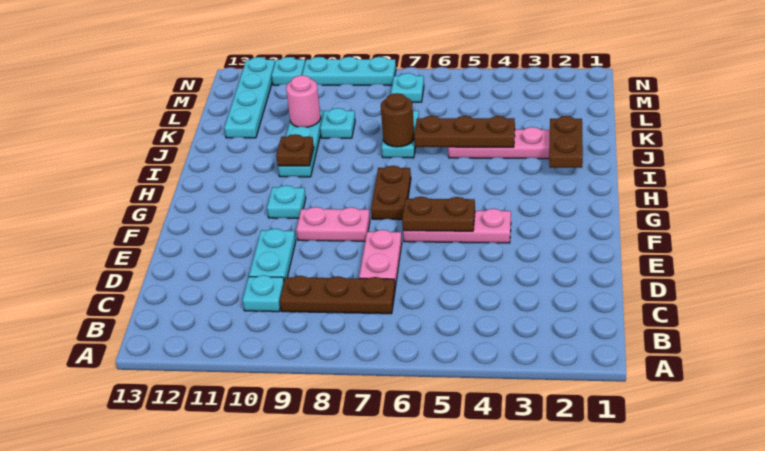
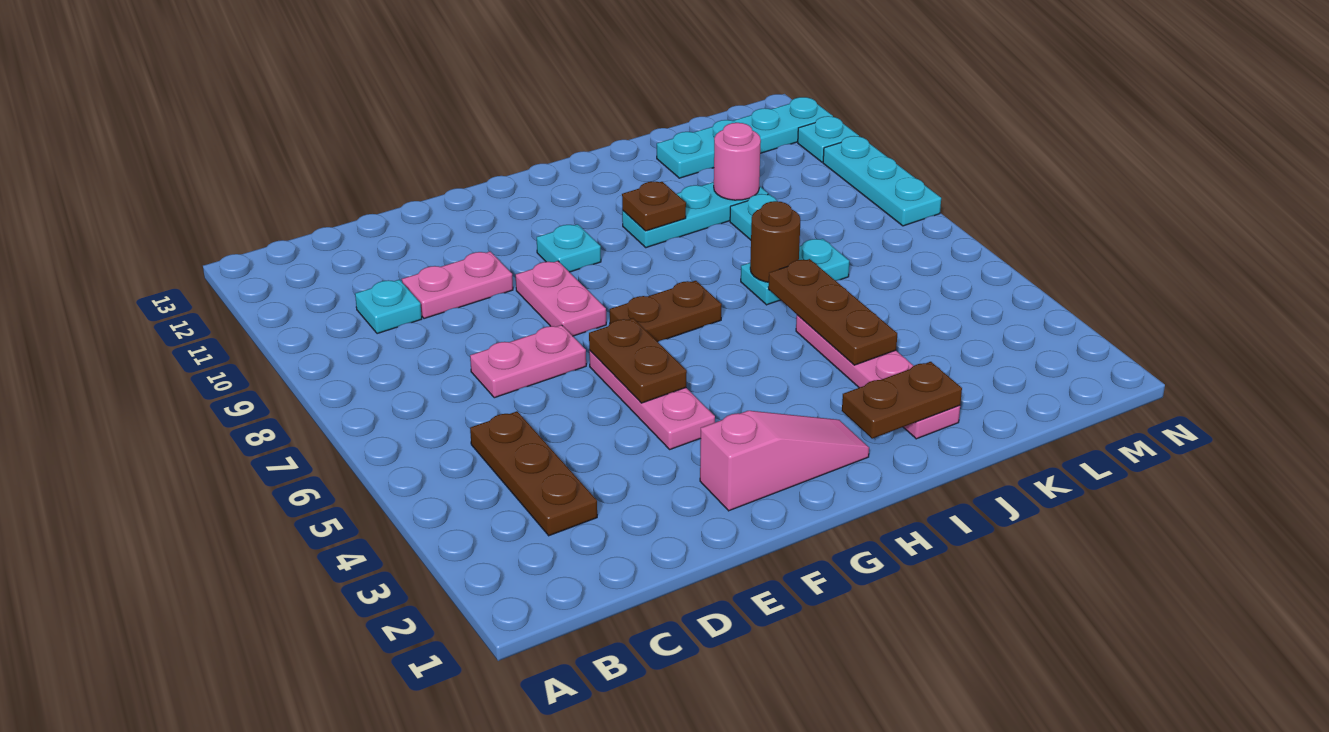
brown plate C7:C9 level 1 -> brown plate C3:C5 level 1
cyan plate D10:E10 level 1 -> pink plate D10:E10 level 1
none -> pink slope F2:H2 level 1 top F
cyan plate M7 level 1 -> none

